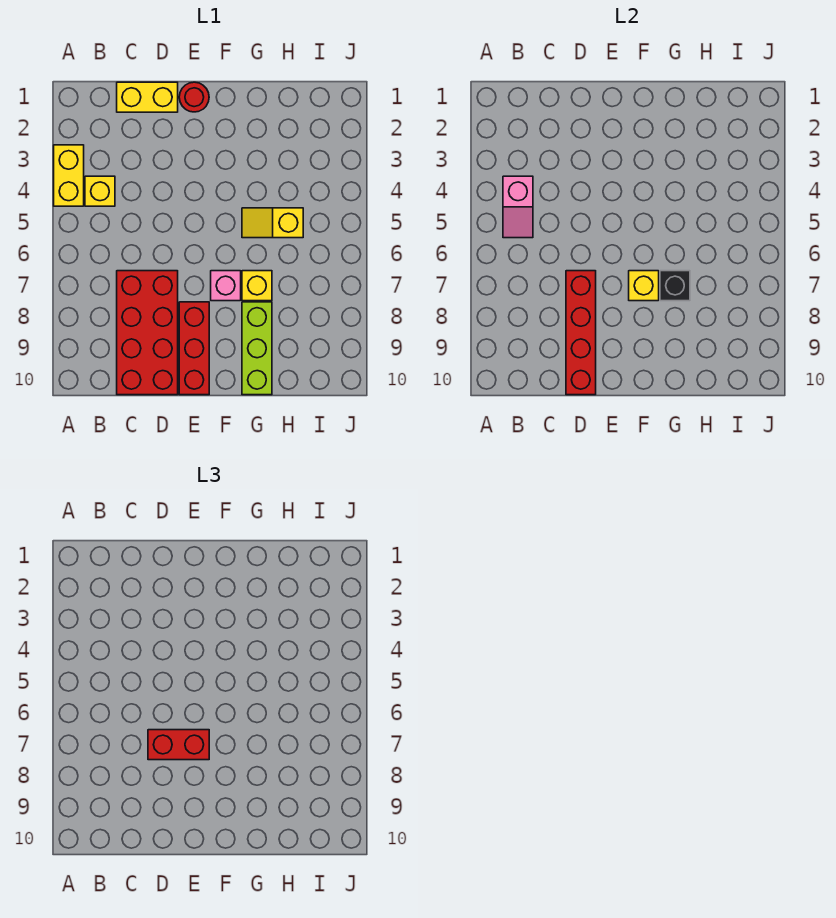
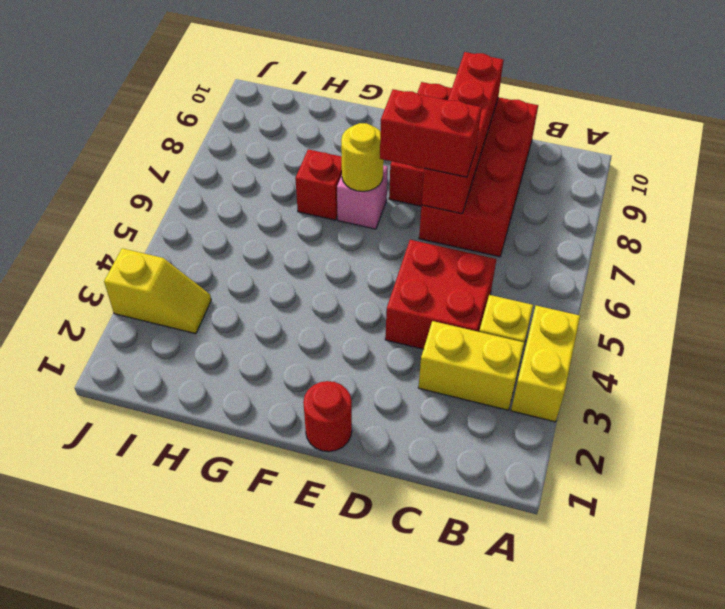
pink slope B4:B5 level 2 top 4 -> none
yellow brick C1:D1 level 1 -> yellow brick B3:C3 level 1
none -> red brick C4:D5 level 1
yellow brick F7 level 2 -> yellow round brick F7 level 2
yellow slope G5:H5 level 1 top H -> yellow slope I3:J3 level 1 top J
yellow brick G7 level 1 -> red brick G7 level 1
black brick G7 level 2 -> none
lime brick G8:G10 level 1 -> none

